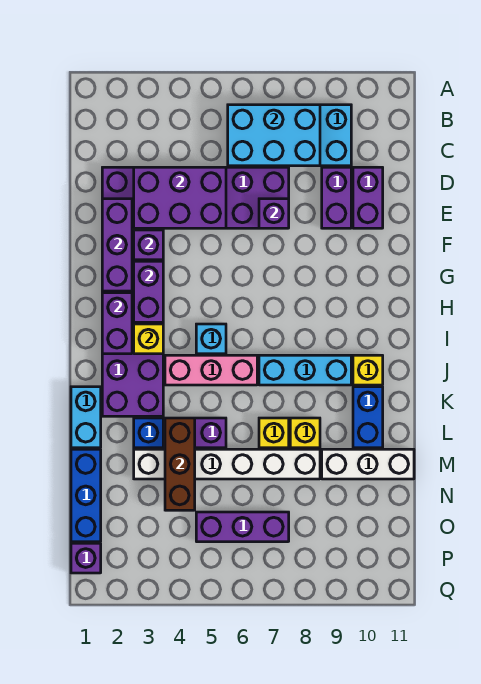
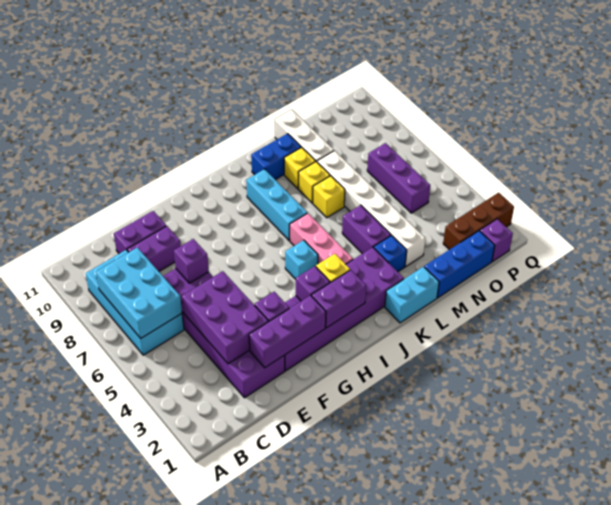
purple brick G3:H3 level 2 -> purple brick H3 level 2
yellow brick J10 level 1 -> yellow brick L9 level 1
brown brick L4:N4 level 2 -> brown brick O2:Q2 level 1

